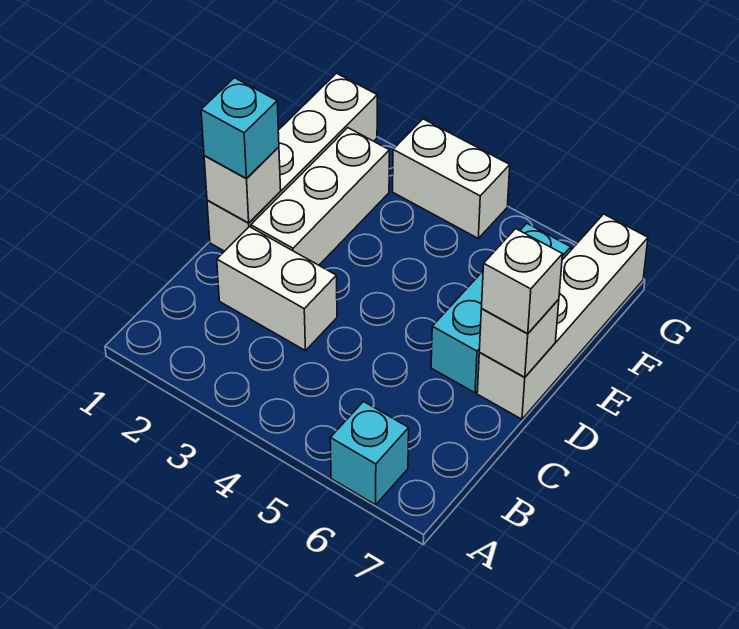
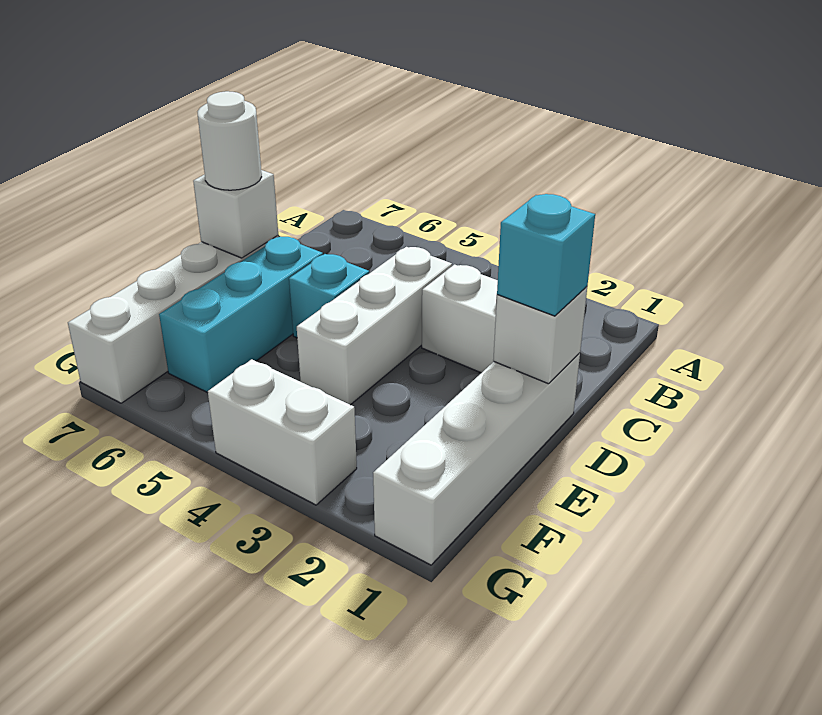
cyan brick A6 level 1 -> cyan brick D5 level 1
white brick D2:F2 level 1 -> white brick C4:E4 level 1
white brick D7 level 3 -> white round brick D7 level 3

